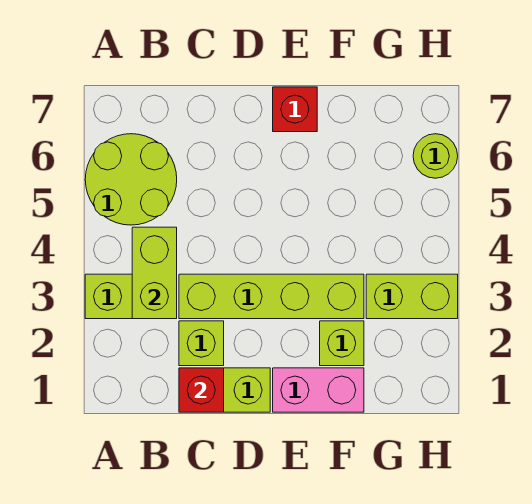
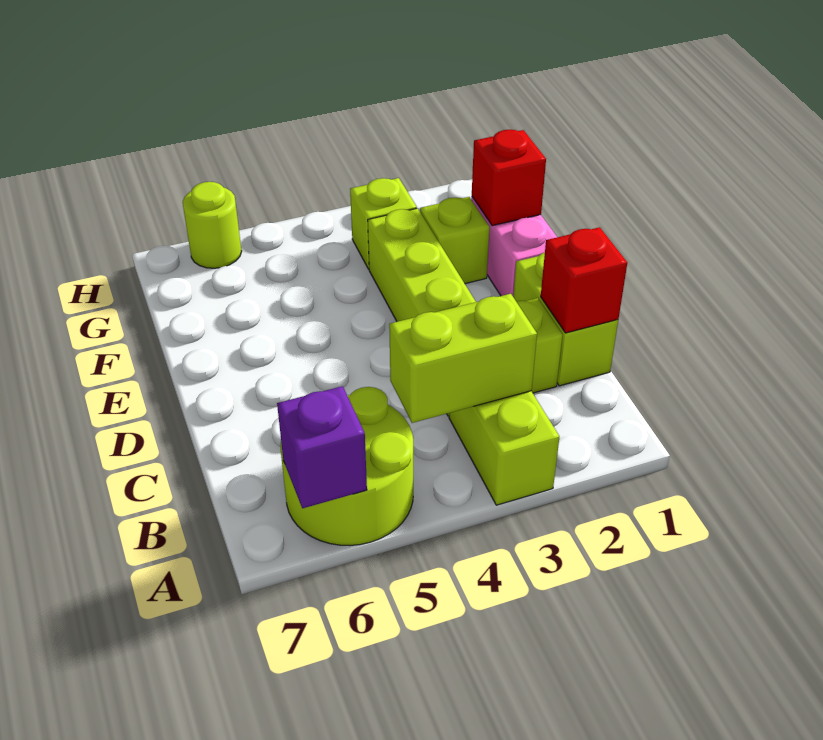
none -> purple brick A6 level 2
red brick E7 level 1 -> red brick F1 level 2
lime brick G3:H3 level 1 -> lime brick G3 level 1

